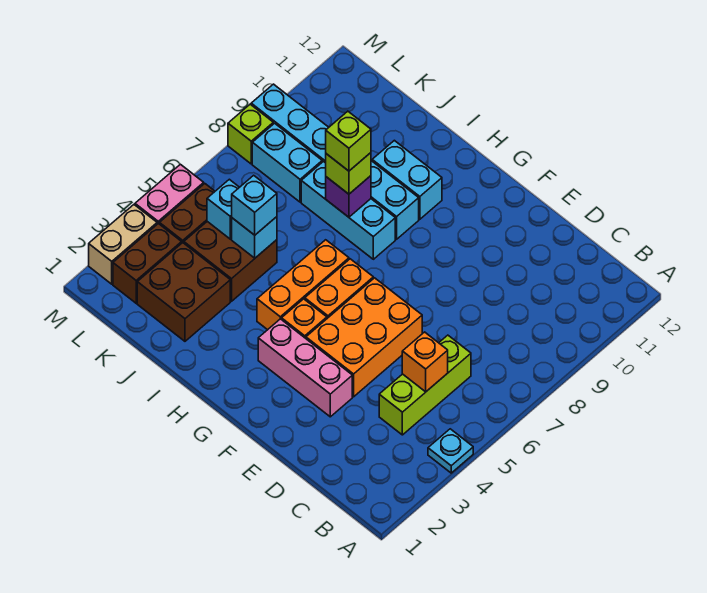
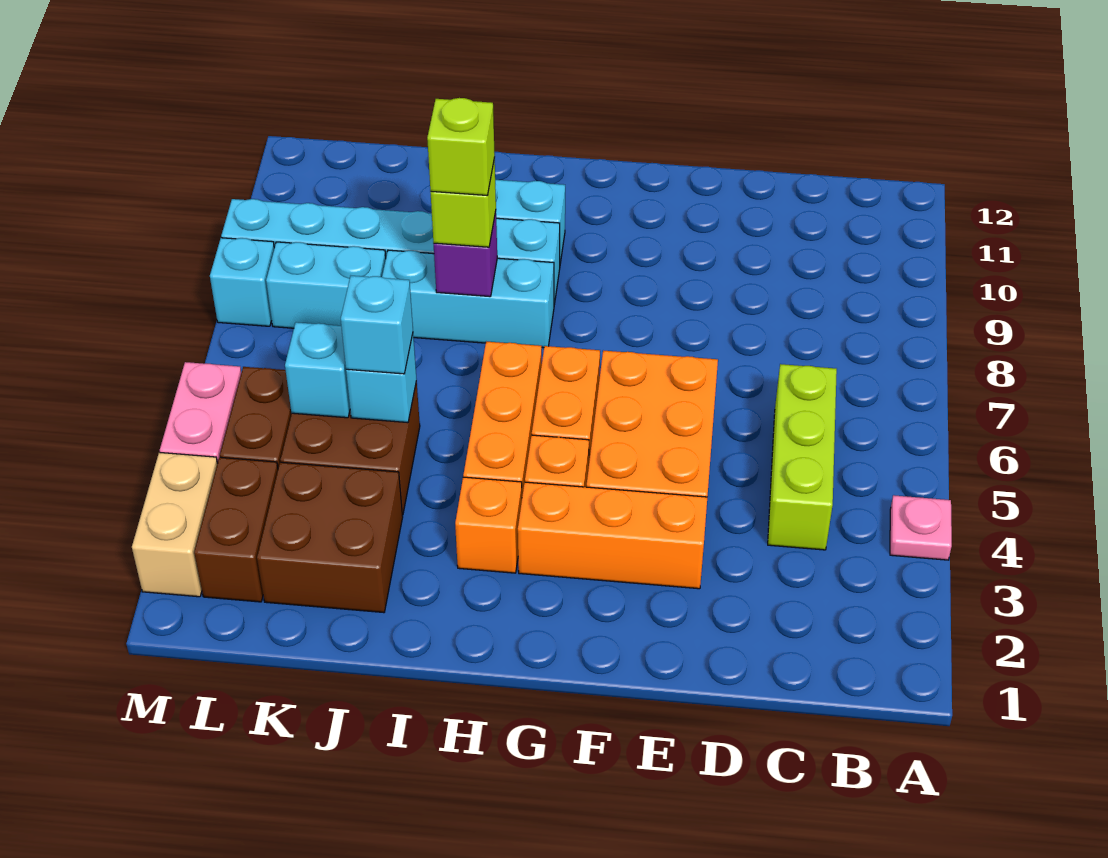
cyan plate A4 level 1 -> pink plate A4 level 1
orange brick C5 level 2 -> orange brick H3 level 1
pink brick E3:G3 level 1 -> orange brick E3:G3 level 1
lime brick M8 level 1 -> cyan brick M8 level 1

